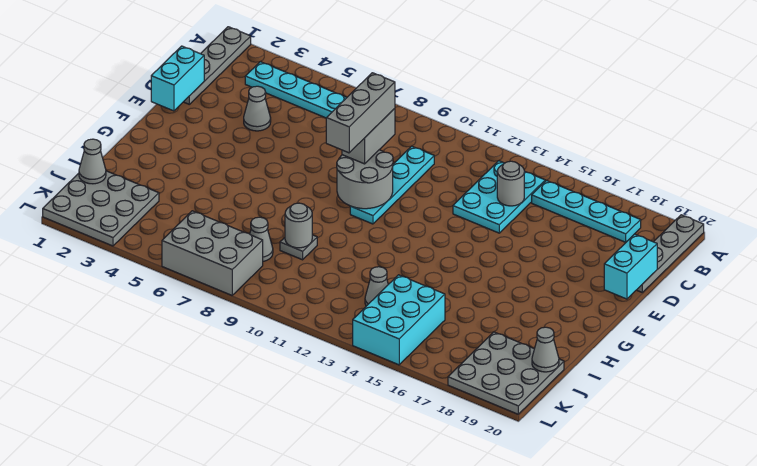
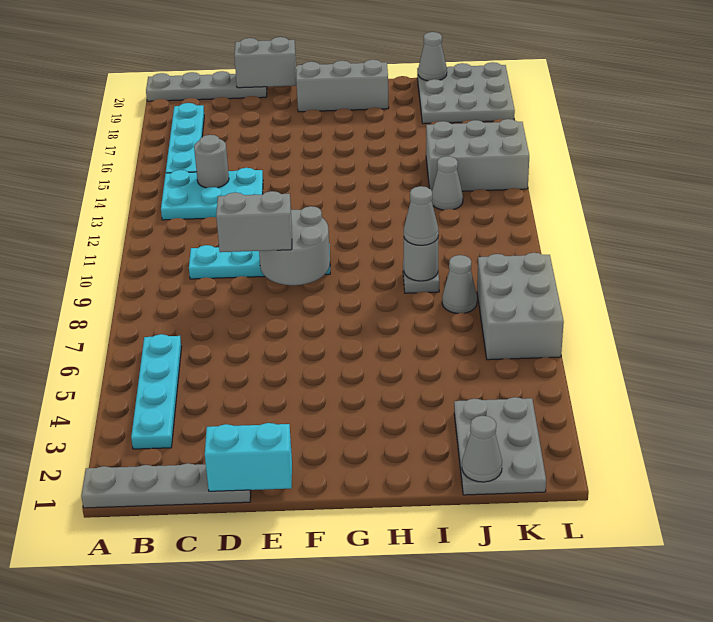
grey cone D4 level 1 -> grey cone I9 level 3
grey brick D9:F9 level 4 -> grey brick F19:H19 level 1
cyan brick D20:E20 level 2 -> grey brick D20:E20 level 2
grey plate J1:L3 level 1 -> grey plate J1:K3 level 1
cyan brick J14:L15 level 1 -> grey brick J14:L15 level 1

